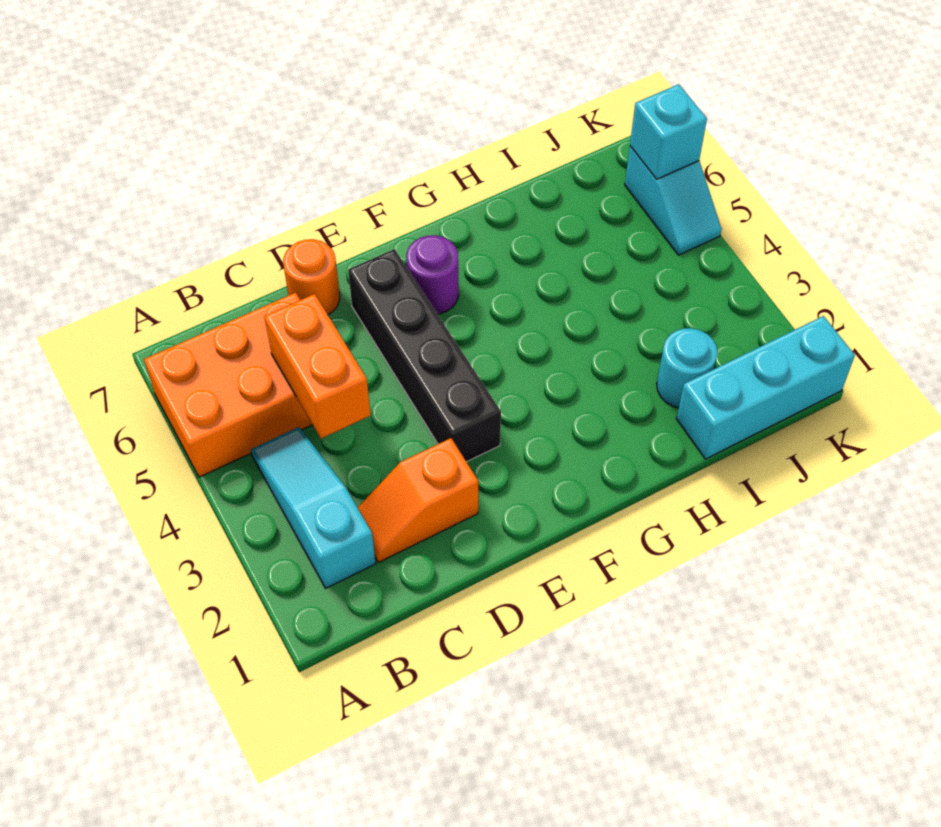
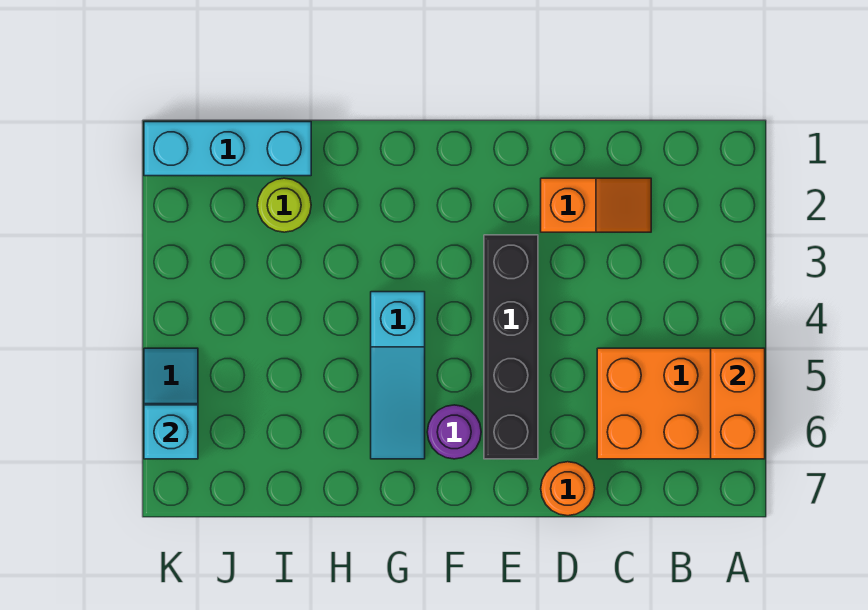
cyan slope B2:B4 level 1 top 2 -> cyan slope G4:G6 level 1 top 4
orange brick C4:C5 level 2 -> orange brick A5:A6 level 2
cyan round brick I2 level 1 -> lime round brick I2 level 1

